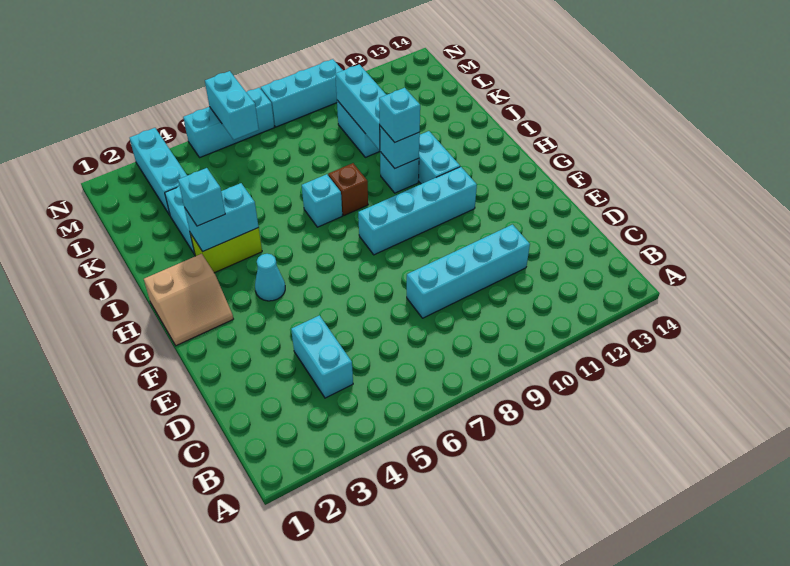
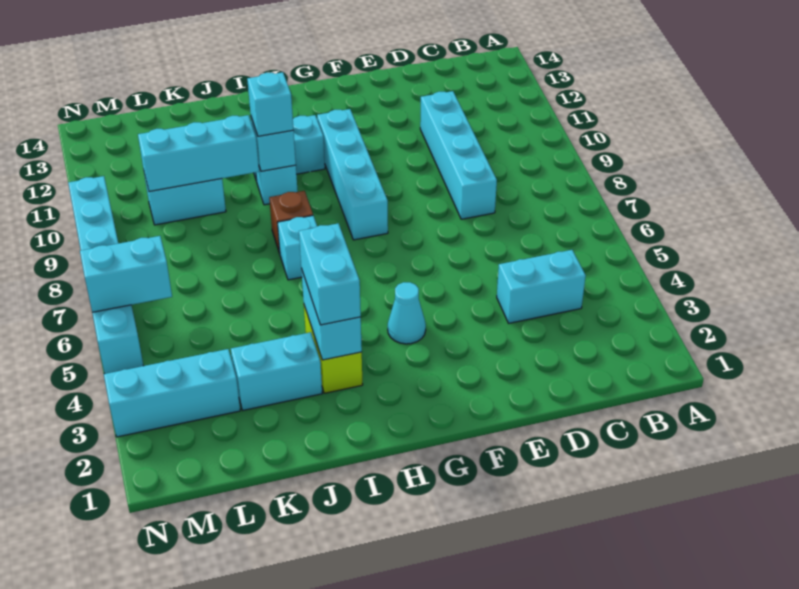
tan slope G1:H2 level 1 top H -> none
cyan brick I3 level 3 -> cyan brick I3:I4 level 3

